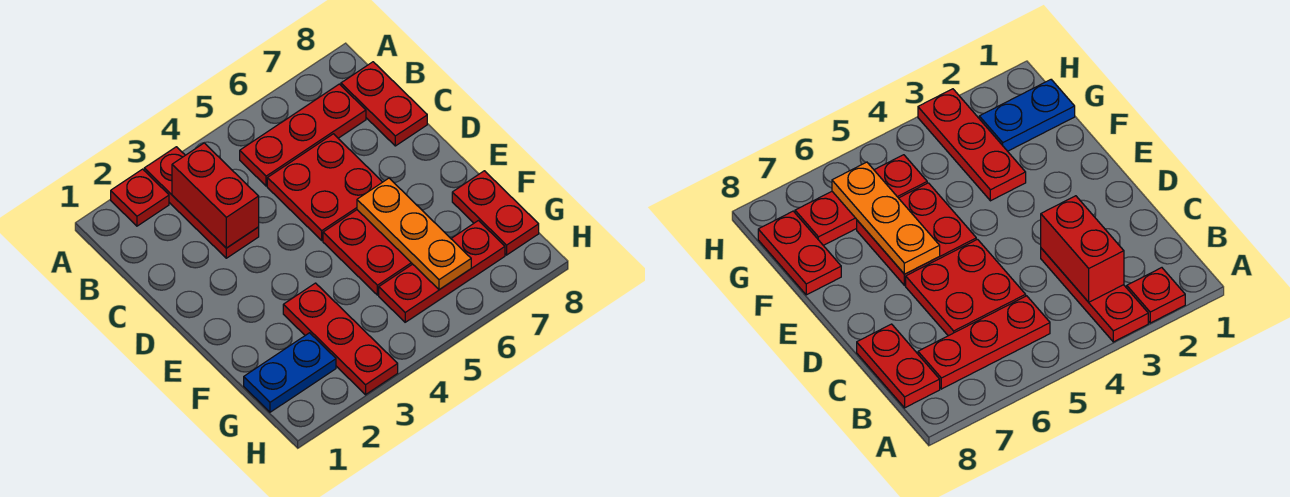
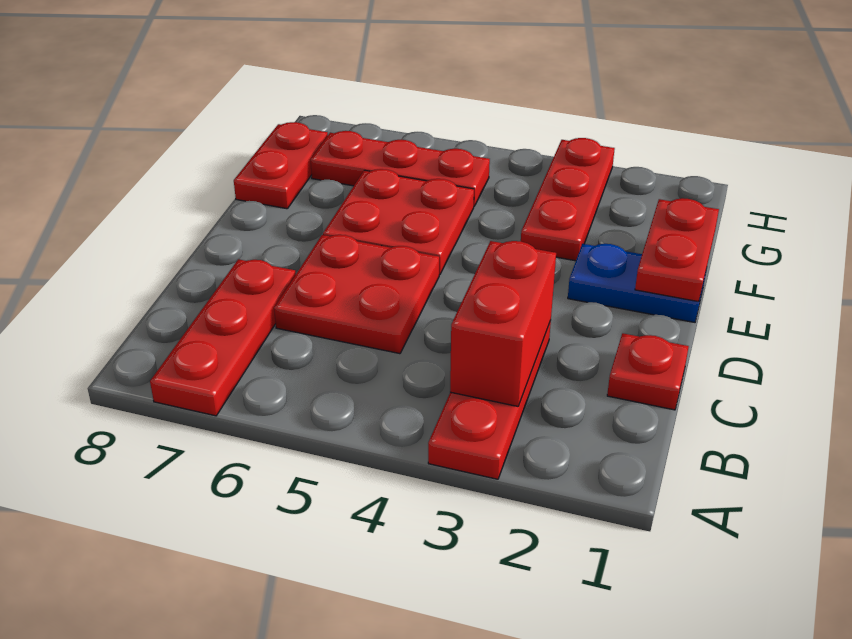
red plate A2 level 1 -> red plate C1 level 1
red plate B5:B7 level 1 -> red plate A7:C7 level 1
red plate B8:C8 level 1 -> red plate E1:F1 level 2
orange plate E6:G6 level 2 -> none
blue plate G1:G2 level 1 -> blue plate E1:E2 level 1

